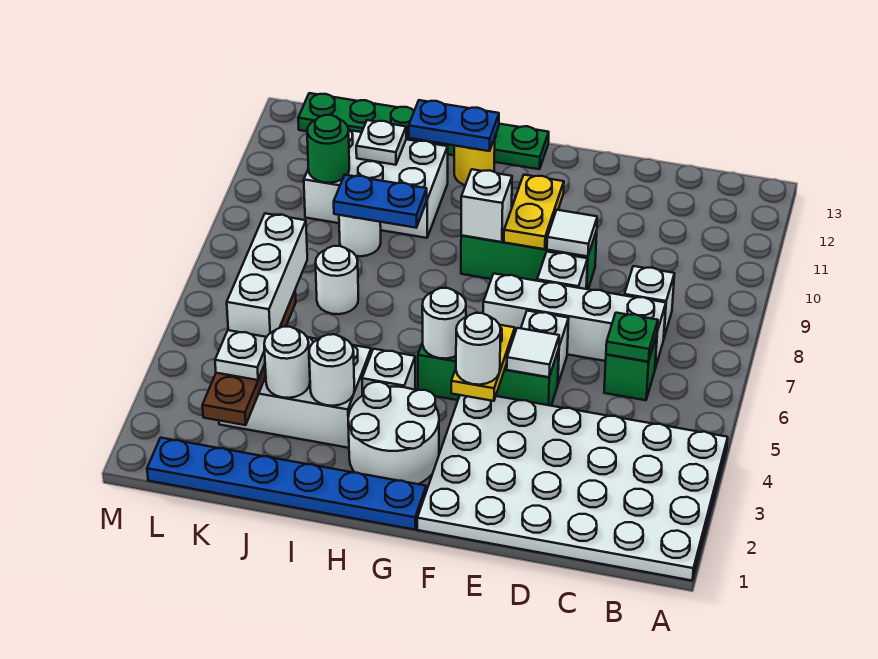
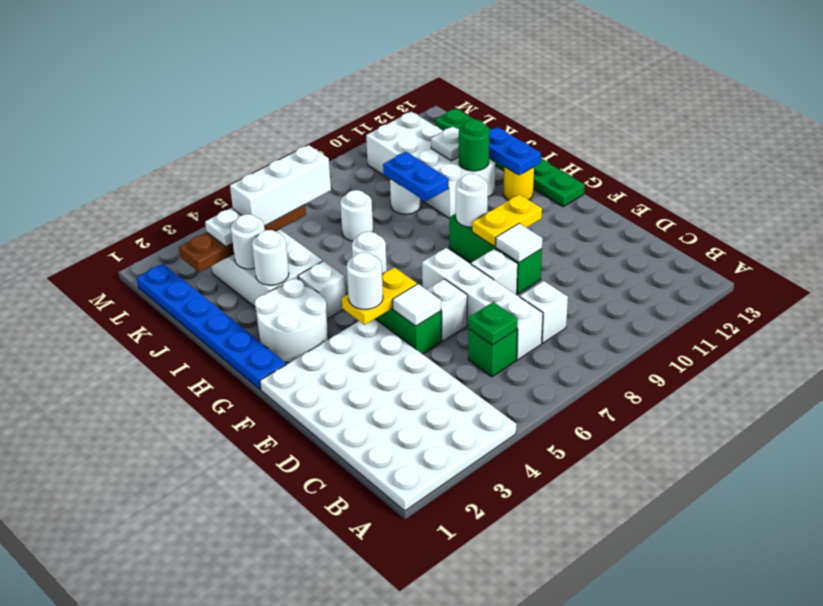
white brick G9 level 2 -> white round brick G9 level 2
white brick I10:K11 level 1 -> white brick I10:L11 level 1
green round brick K10 level 2 -> green round brick I11 level 2

